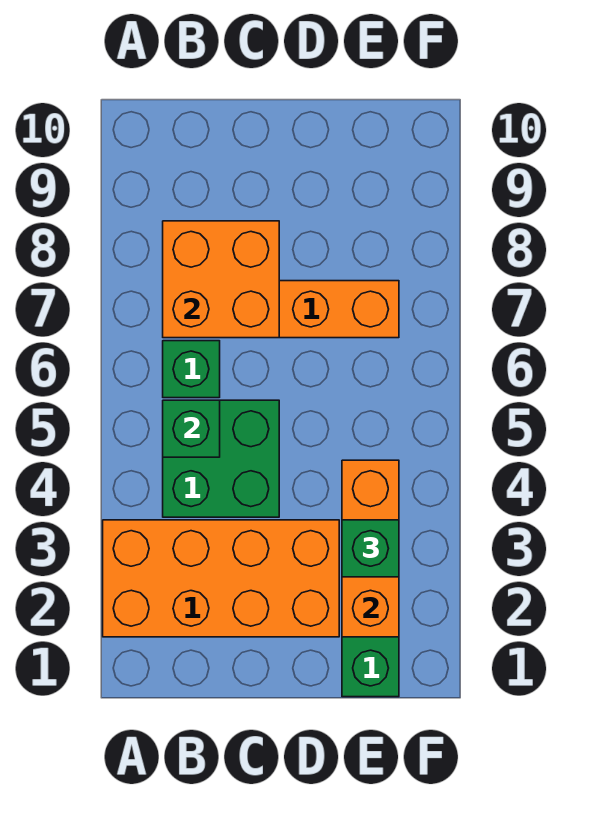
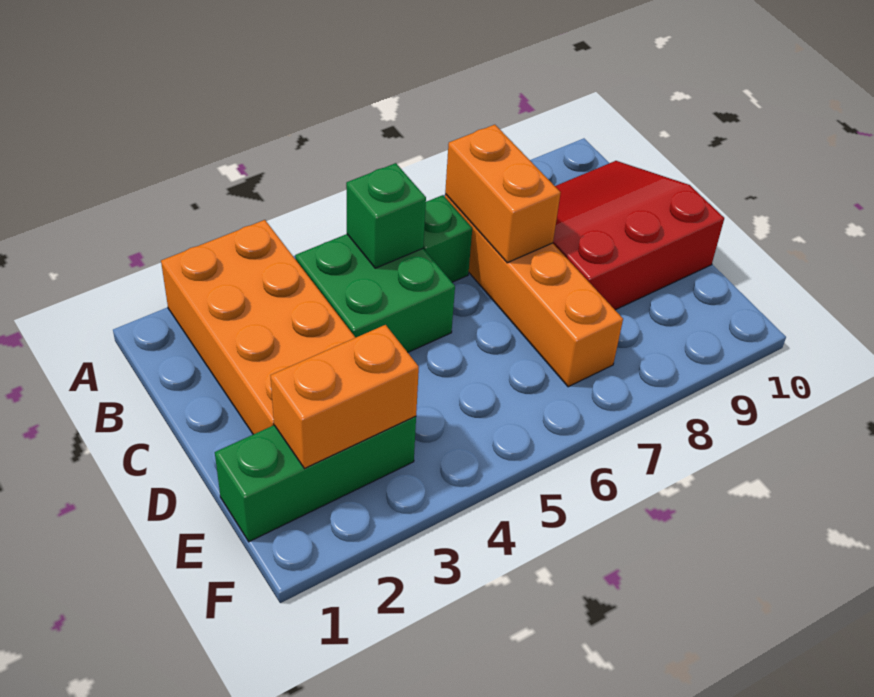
orange brick B7:C8 level 2 -> orange brick B7:C7 level 2
none -> red slope B8:D10 level 1 top D
orange brick E2:E4 level 2 -> orange brick E2:E3 level 2
green brick E3 level 3 -> none

